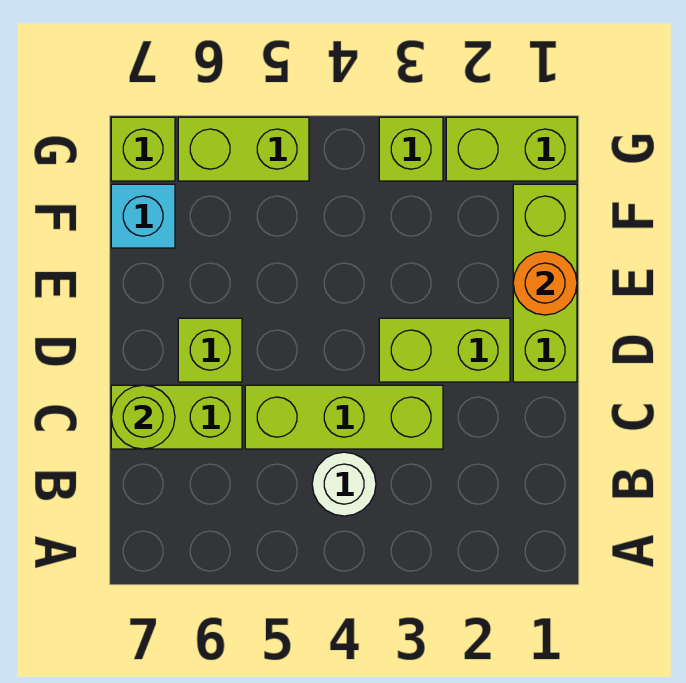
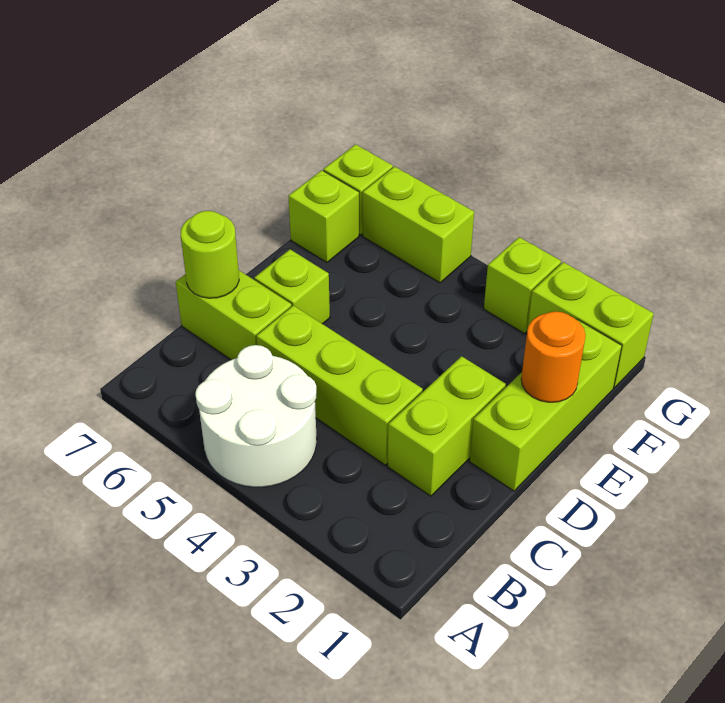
white round brick B4 level 1 -> white round brick A4:B5 level 1
lime brick D2:D3 level 1 -> lime brick C2:D2 level 1
cyan brick F7 level 1 -> lime brick F7 level 1

